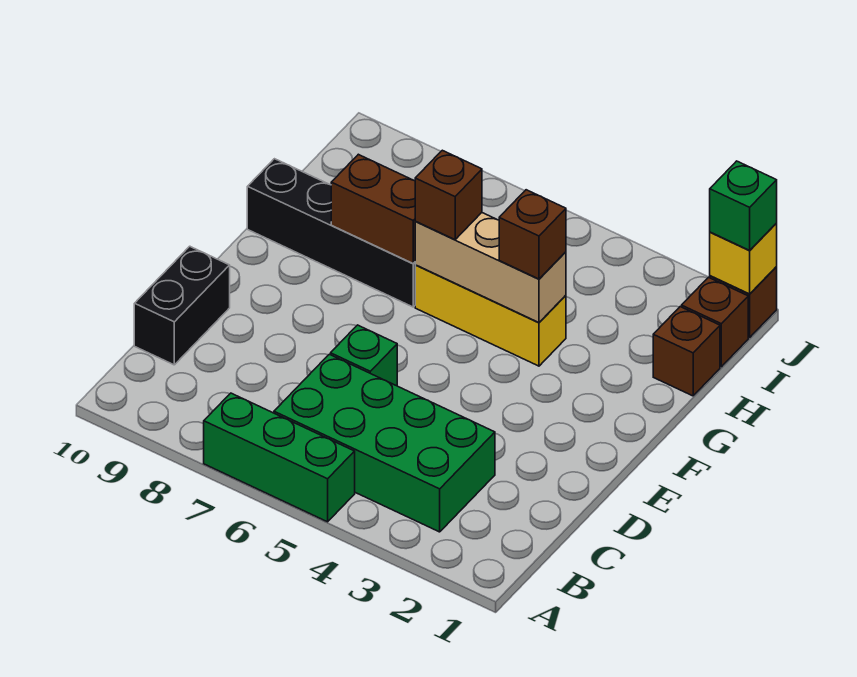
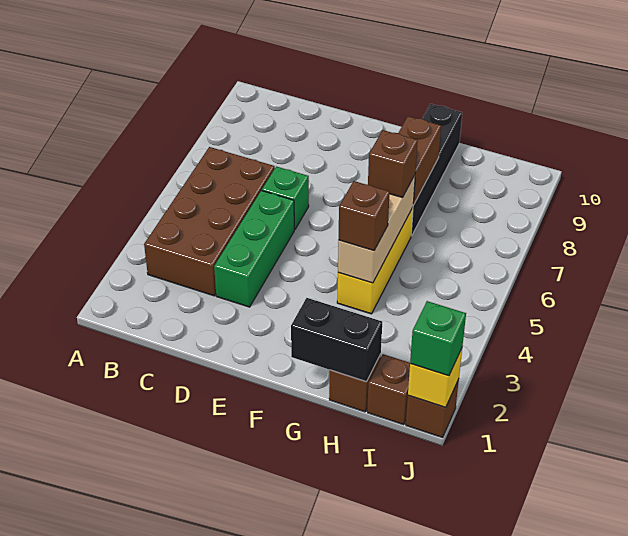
green brick A5:A7 level 1 -> green brick D3:D5 level 1
green brick B3:C6 level 1 -> brown brick B3:C6 level 1
black brick C10:D10 level 1 -> black brick G1:H1 level 2

